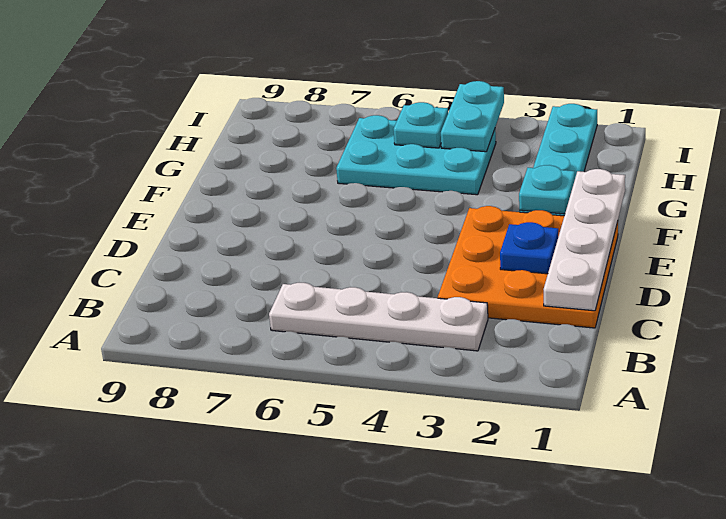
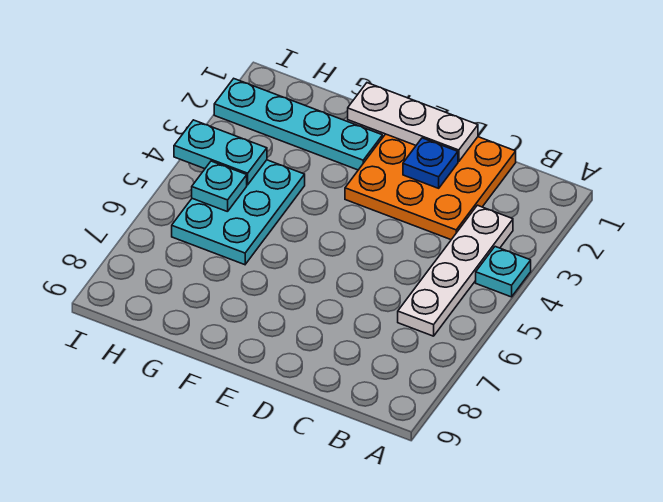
white plate C1:F1 level 2 -> white plate D1:F1 level 2
cyan plate F2 level 2 -> cyan plate A4 level 1

